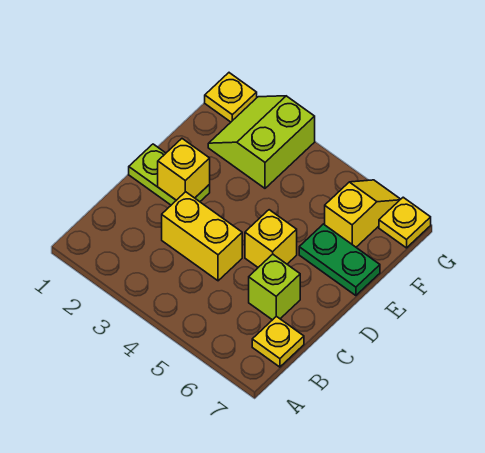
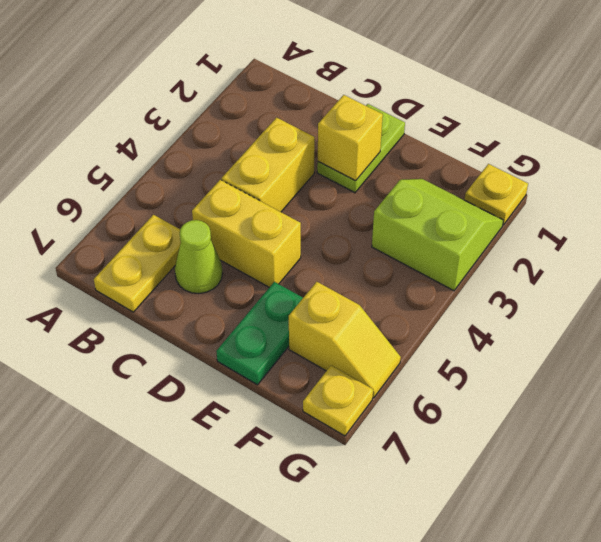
yellow plate B7 level 1 -> yellow plate B6:B7 level 1
lime brick C6 level 1 -> lime cone C6 level 1
yellow brick D5 level 1 -> yellow brick C5:D5 level 1

